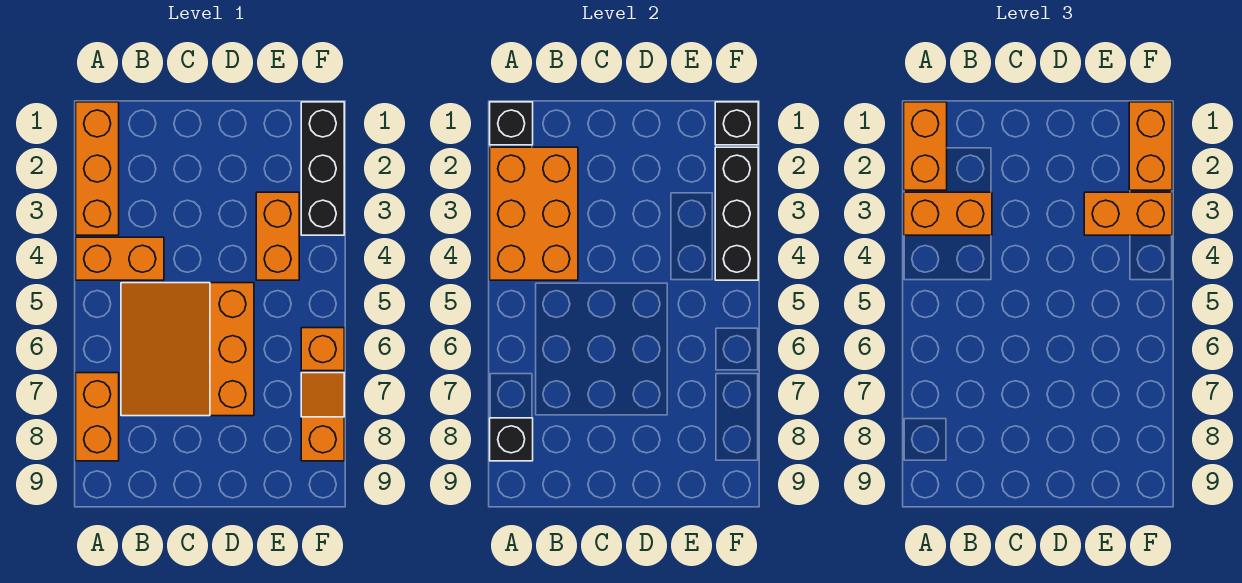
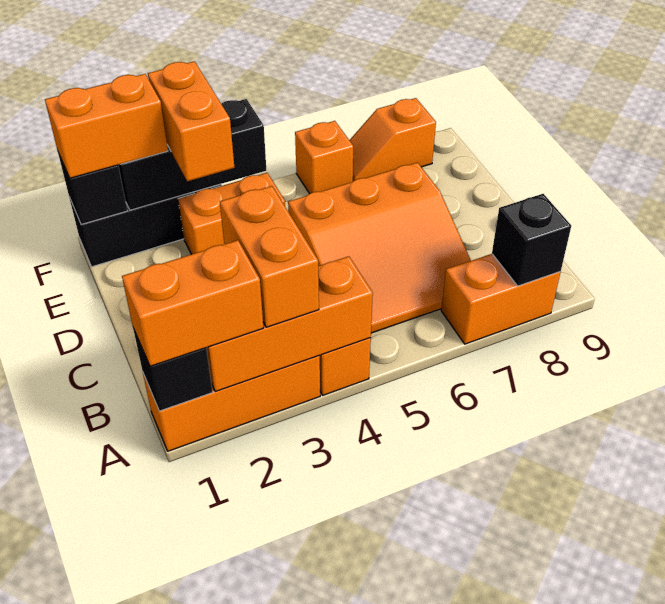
orange brick A2:B4 level 2 -> orange brick A2:A4 level 2

